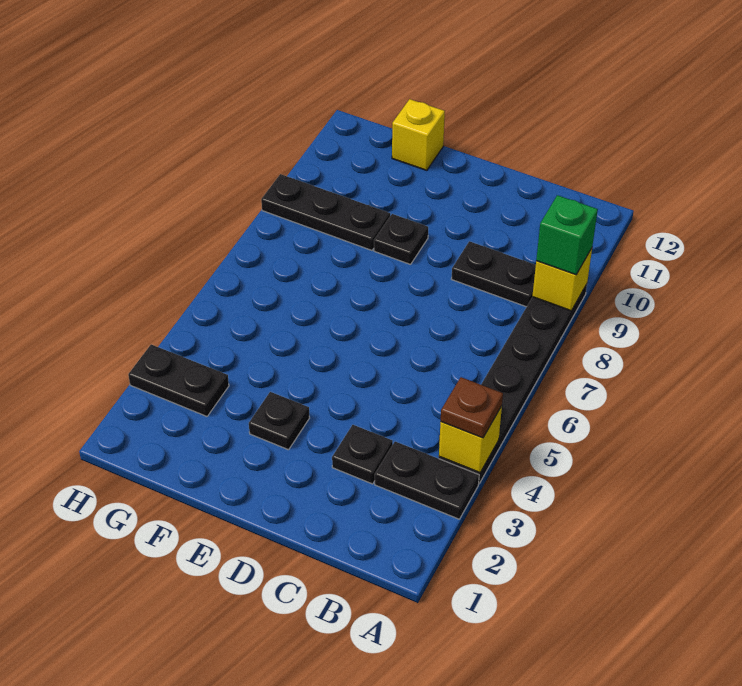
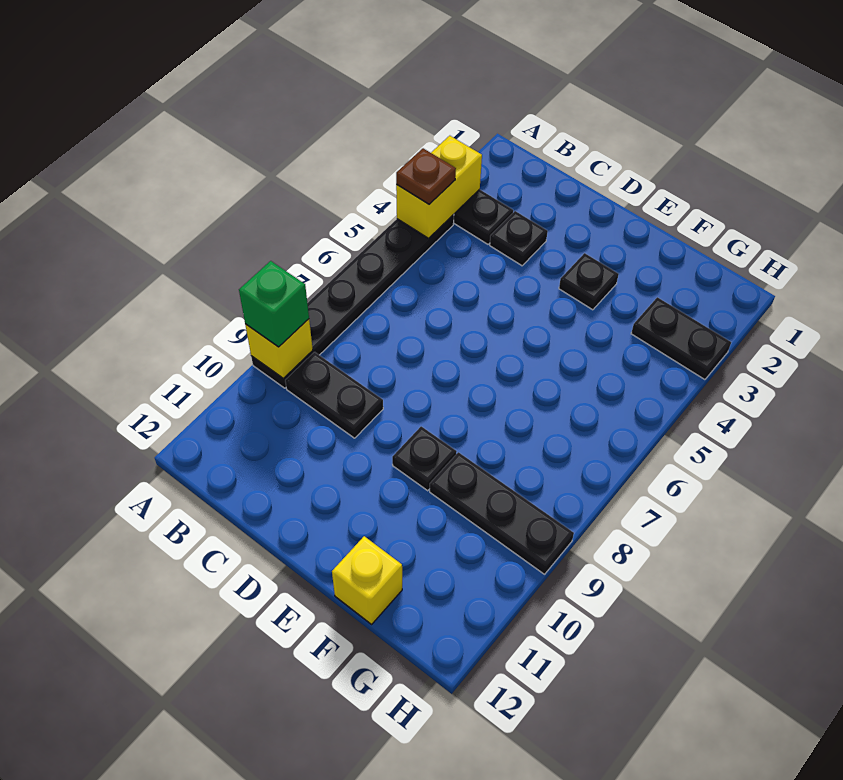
yellow brick A4 level 2 -> yellow brick A3:A4 level 2

